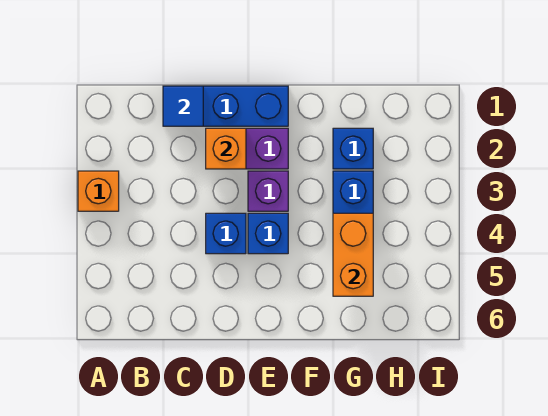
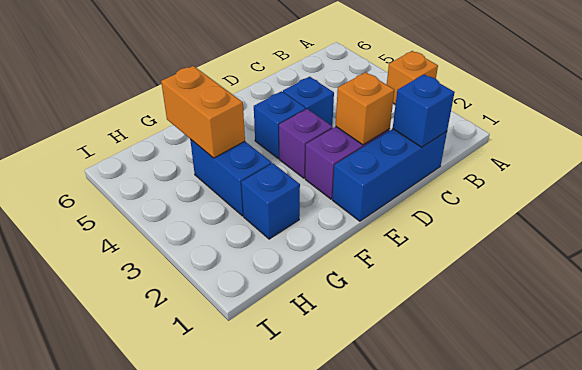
blue tile C1 level 2 -> blue brick C1 level 2

